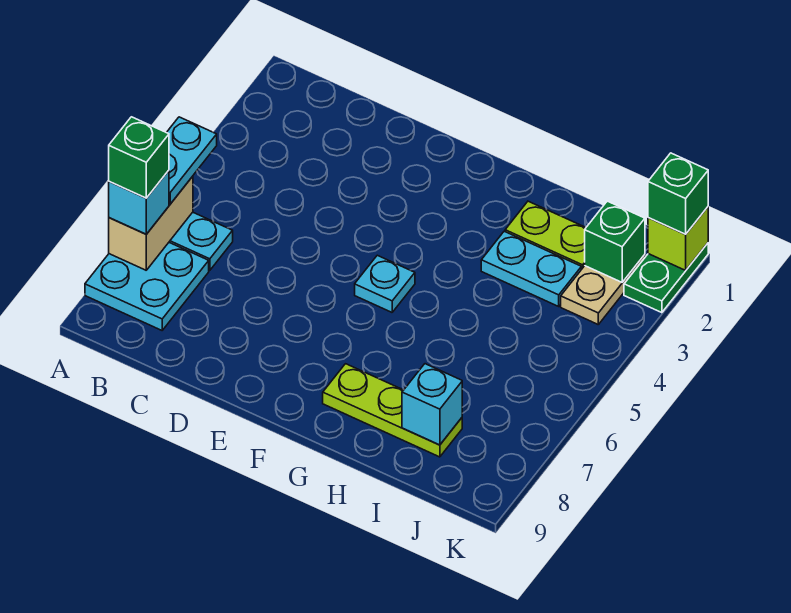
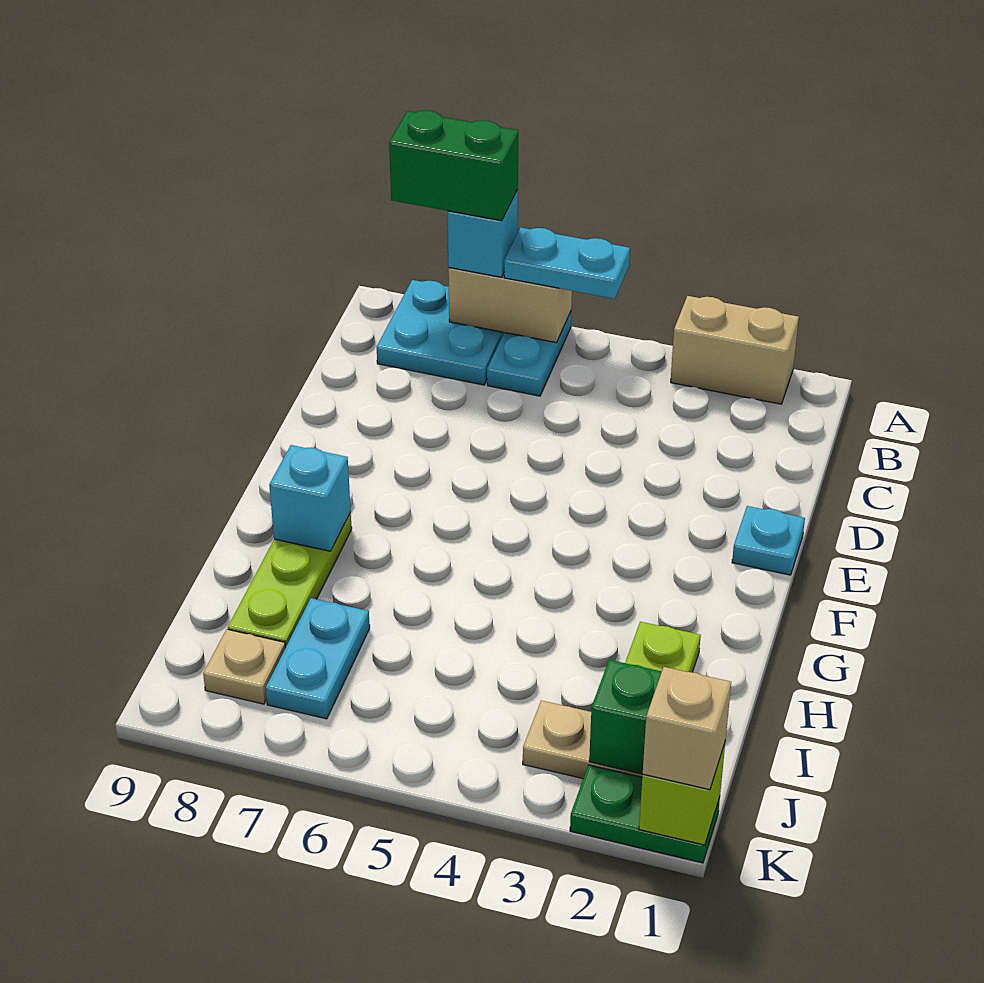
none -> tan brick A2:A3 level 1
green brick A7 level 4 -> green brick A7:A8 level 4
cyan plate F5 level 1 -> cyan plate E1 level 1
cyan plate H3:I3 level 1 -> cyan plate I7:J7 level 1
cyan brick I8 level 2 -> cyan brick G8 level 2
none -> tan plate J8 level 1
green brick K1 level 3 -> tan brick K1 level 3

